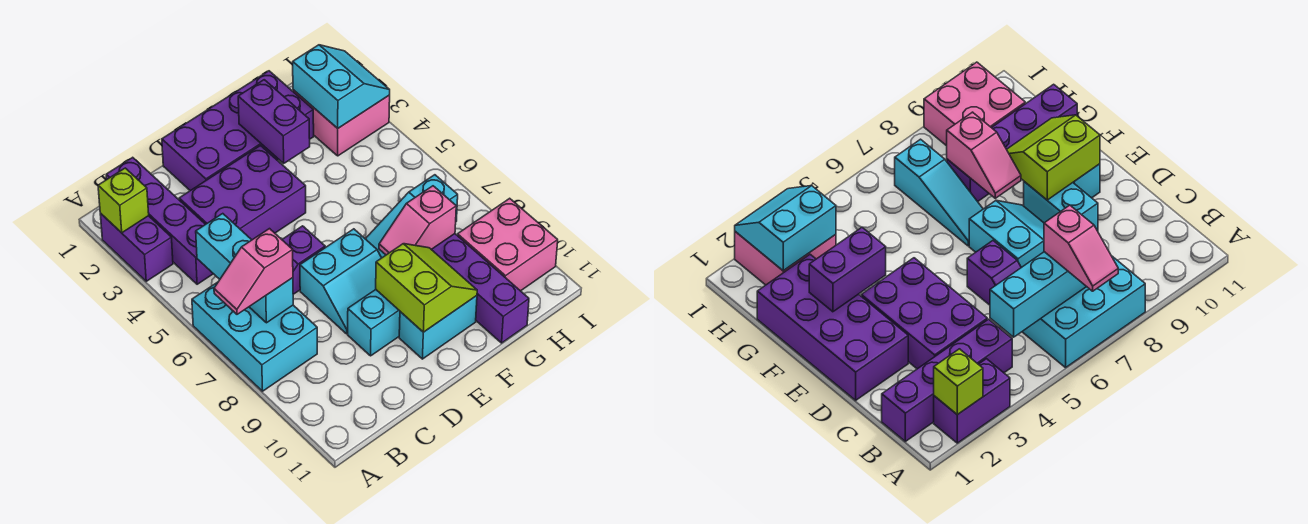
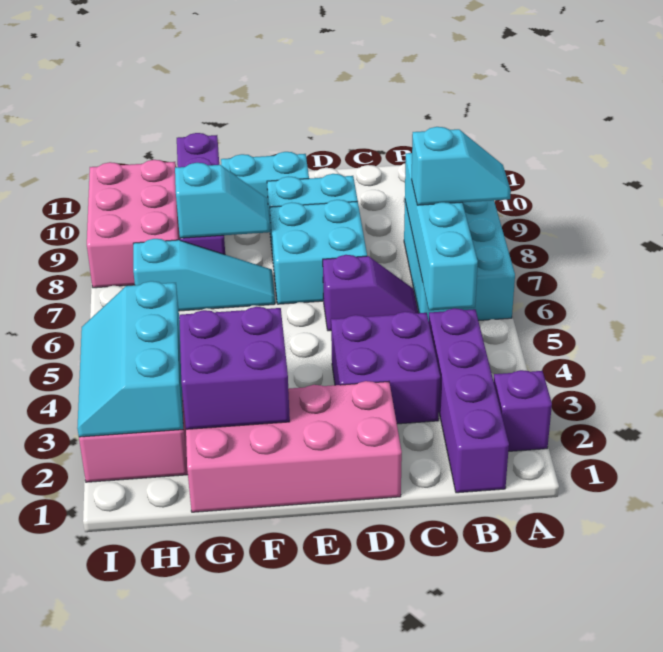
purple brick A2:A3 level 1 -> purple brick A2 level 1
lime brick A2 level 2 -> none
pink slope A7:B7 level 3 top B -> cyan slope A7:B7 level 3 top B
cyan brick B5:B7 level 2 -> cyan brick B5:B8 level 2
purple brick C3:E4 level 1 -> purple brick C3:D4 level 1
purple brick D1:G2 level 1 -> pink brick D1:G2 level 1
cyan slope D7:E8 level 1 top 7 -> cyan brick D7:E8 level 1
lime slope E9:F10 level 2 top E -> none
purple brick F2:F3 level 2 -> purple brick F2:G3 level 2
pink slope F8:G8 level 2 top G -> cyan slope F8:G8 level 2 top G
cyan slope H2:I3 level 2 top H -> cyan slope H2:I4 level 2 top H
pink brick H9:I10 level 1 -> pink brick H8:I10 level 1

